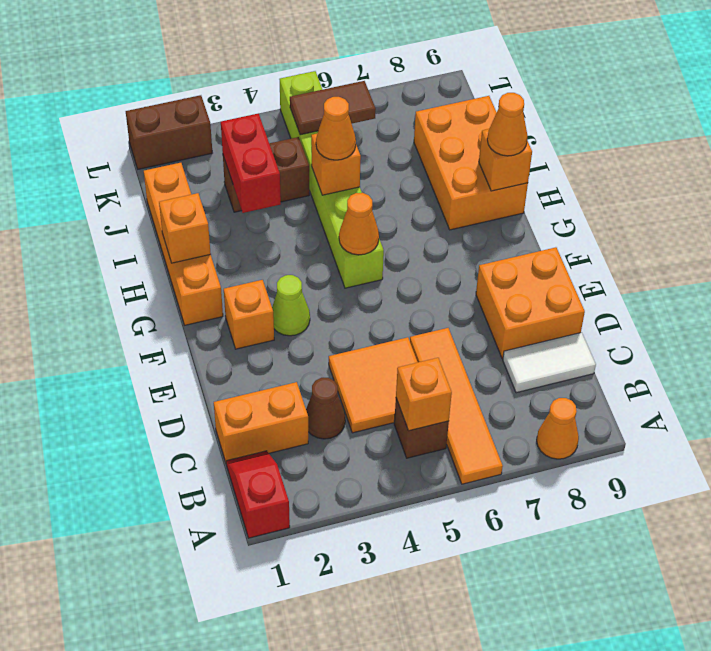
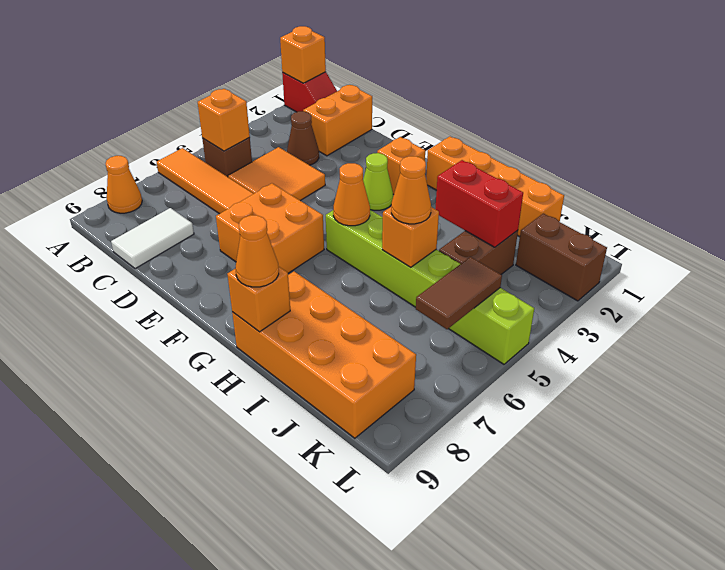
orange brick D8:E9 level 1 -> orange brick E6:F7 level 1
orange brick H1 level 2 -> orange brick A1 level 2
orange brick H8:J9 level 1 -> orange brick H8:K9 level 1
brown brick L1:L2 level 1 -> brown brick K2:L2 level 1

